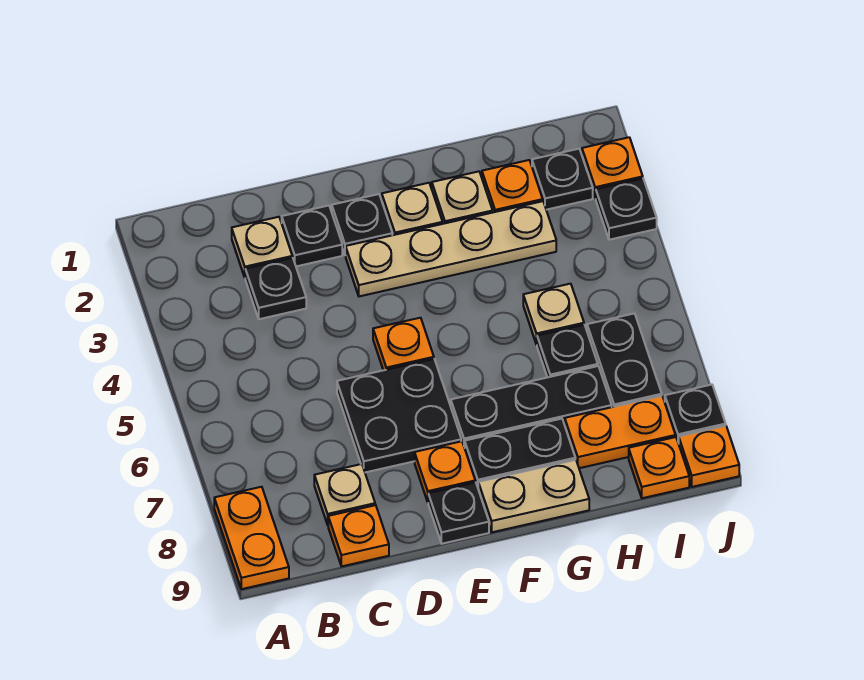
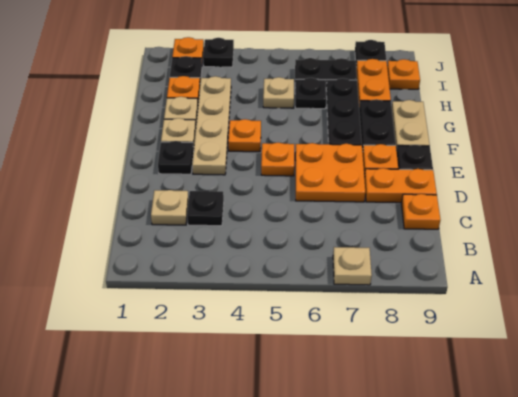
orange plate A8:A9 level 1 -> orange plate D8:D9 level 1
tan plate C8 level 1 -> tan plate A7 level 1
black plate D2 level 1 -> none
black plate D6:E7 level 1 -> orange plate D6:E7 level 1
orange plate J9 level 1 -> orange plate F4 level 1

